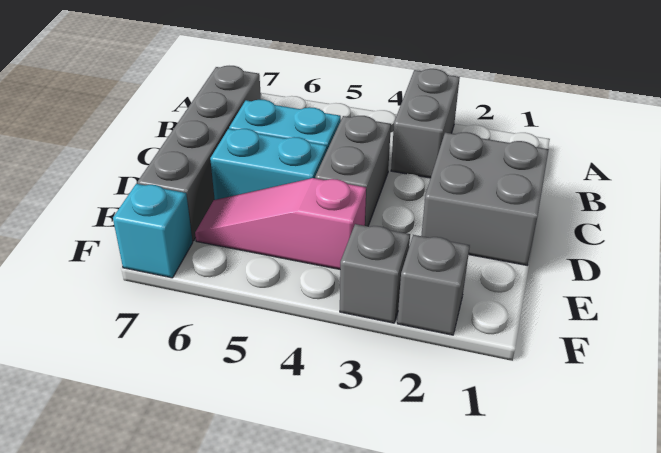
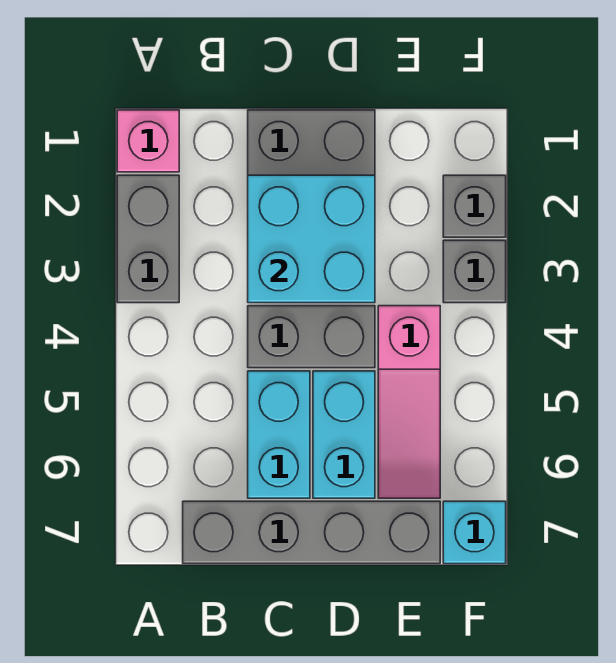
none -> pink brick A1 level 1
grey brick A3:B3 level 1 -> grey brick A2:A3 level 1
none -> cyan brick C2:D3 level 2

